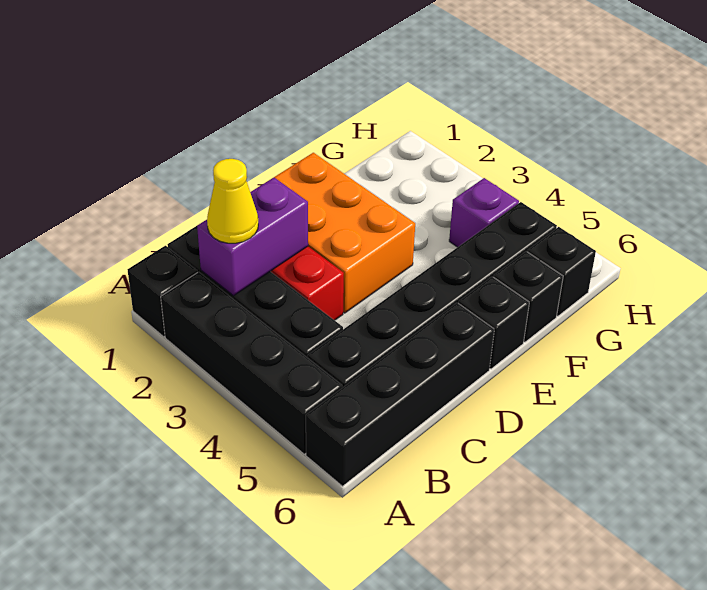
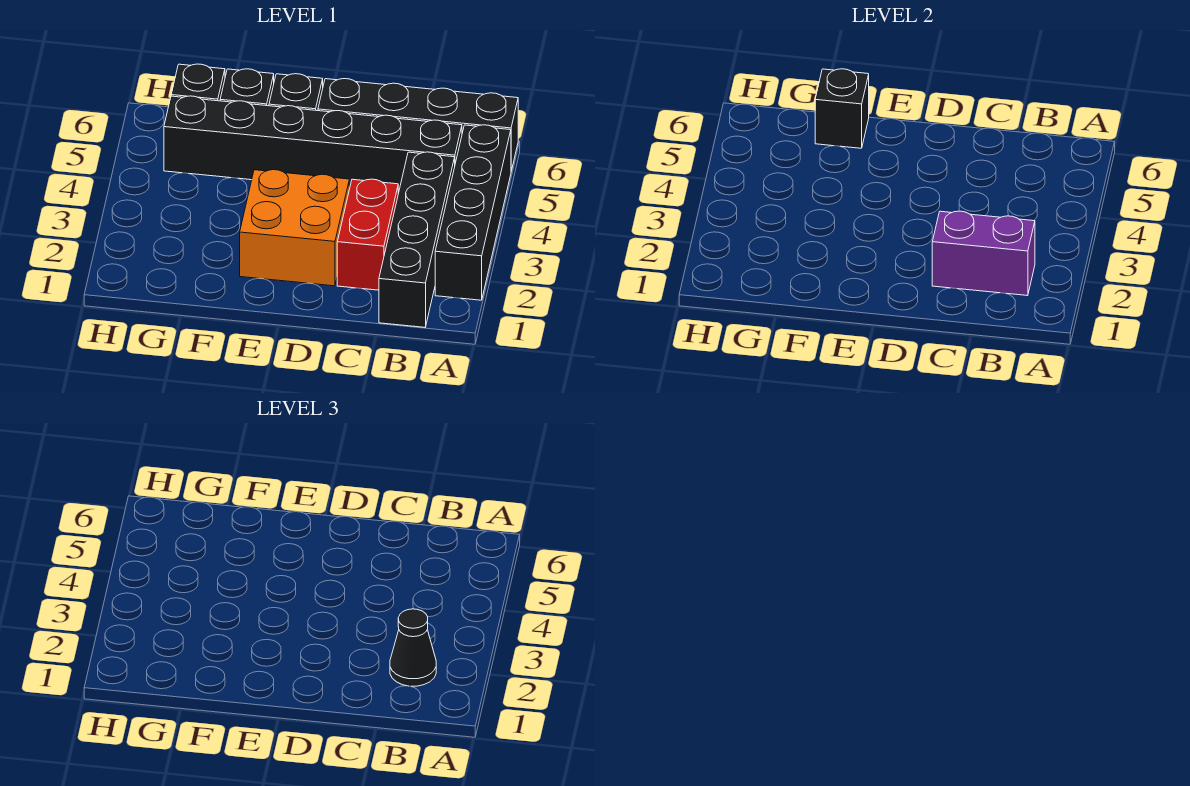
black brick A1 level 1 -> black brick F6 level 2
yellow cone B2 level 3 -> black cone B2 level 3
orange brick D1:E3 level 1 -> orange brick D2:E3 level 1
purple brick G4 level 1 -> none

